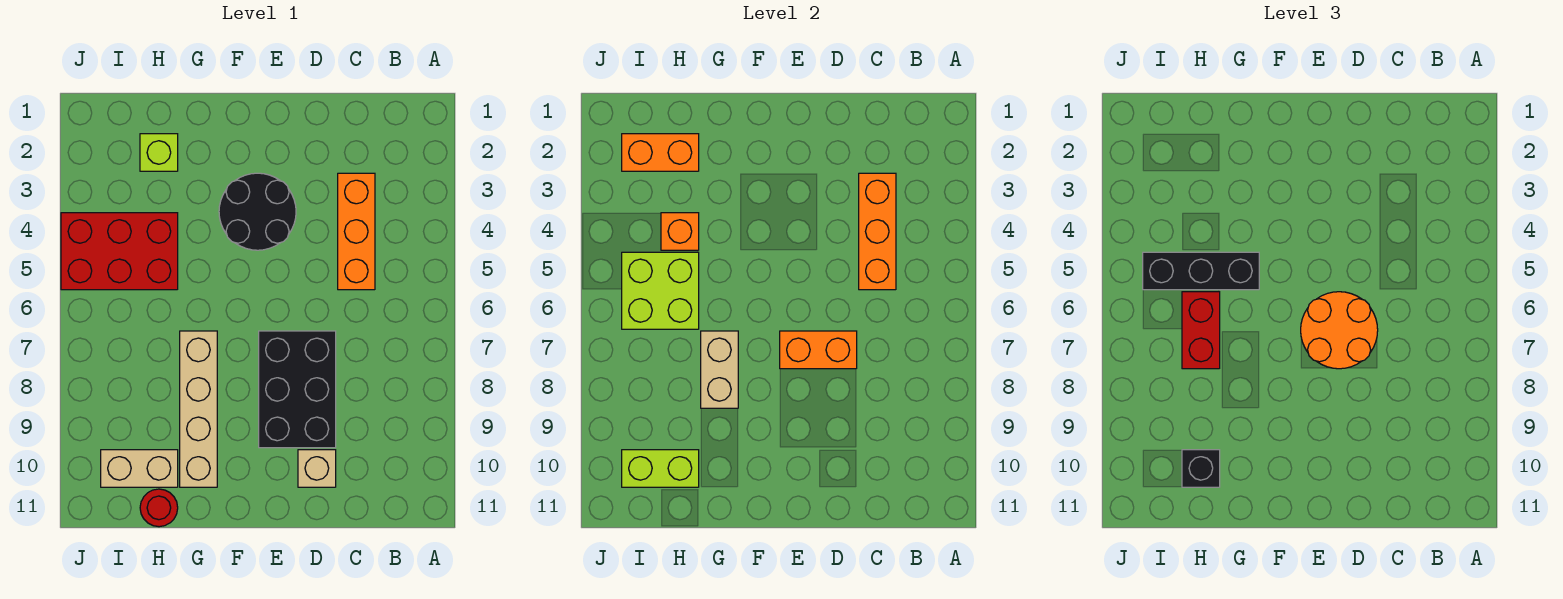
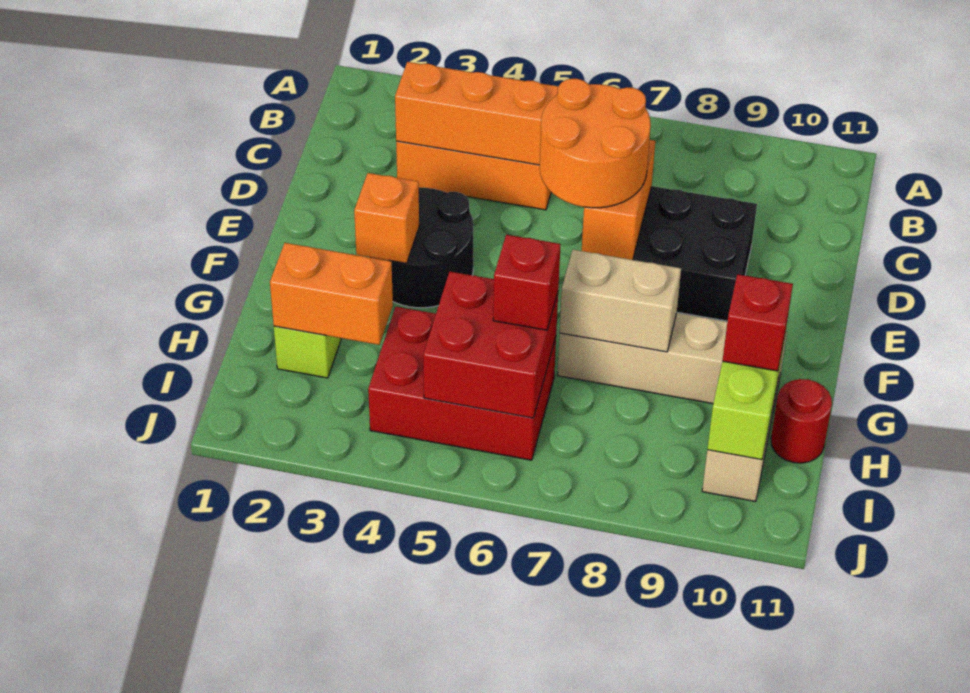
tan brick D10 level 1 -> none
black brick G5:I5 level 3 -> none
orange brick H2:I2 level 2 -> orange brick H2:H3 level 2
red brick H4:J5 level 1 -> red brick H4:I6 level 1
orange brick H4 level 2 -> orange brick F3 level 2
lime brick H5:I6 level 2 -> red brick H5:I6 level 2
red brick H6:H7 level 3 -> red brick H6 level 3
black brick H10 level 3 -> red brick H10 level 3

